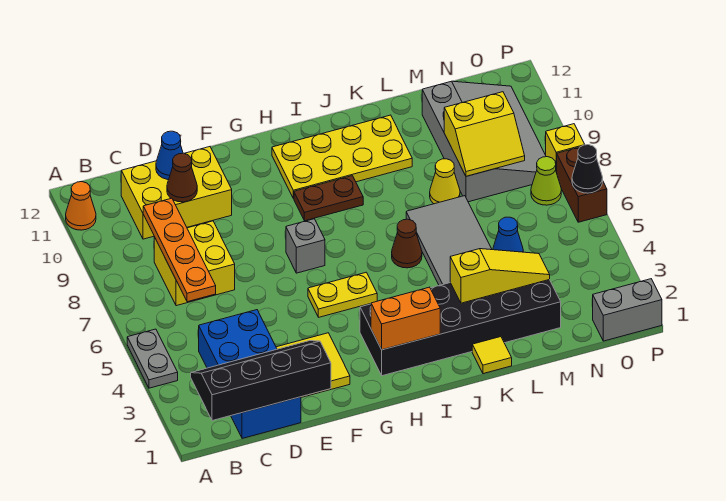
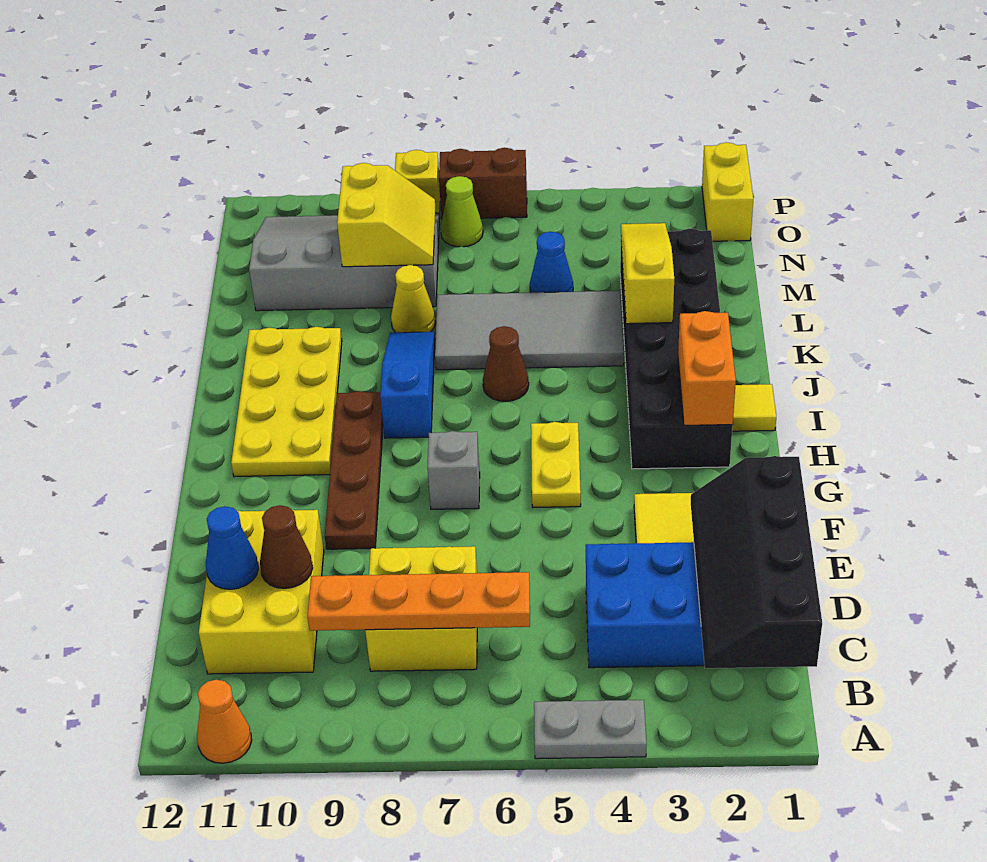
brown plate H9:I9 level 1 -> brown plate F9:I9 level 1
none -> blue slope I8:K8 level 1 top I
yellow tile K1 level 1 -> yellow tile I1 level 1
grey brick O1:P1 level 1 -> yellow brick O1:P1 level 1
black cone P6 level 2 -> none

